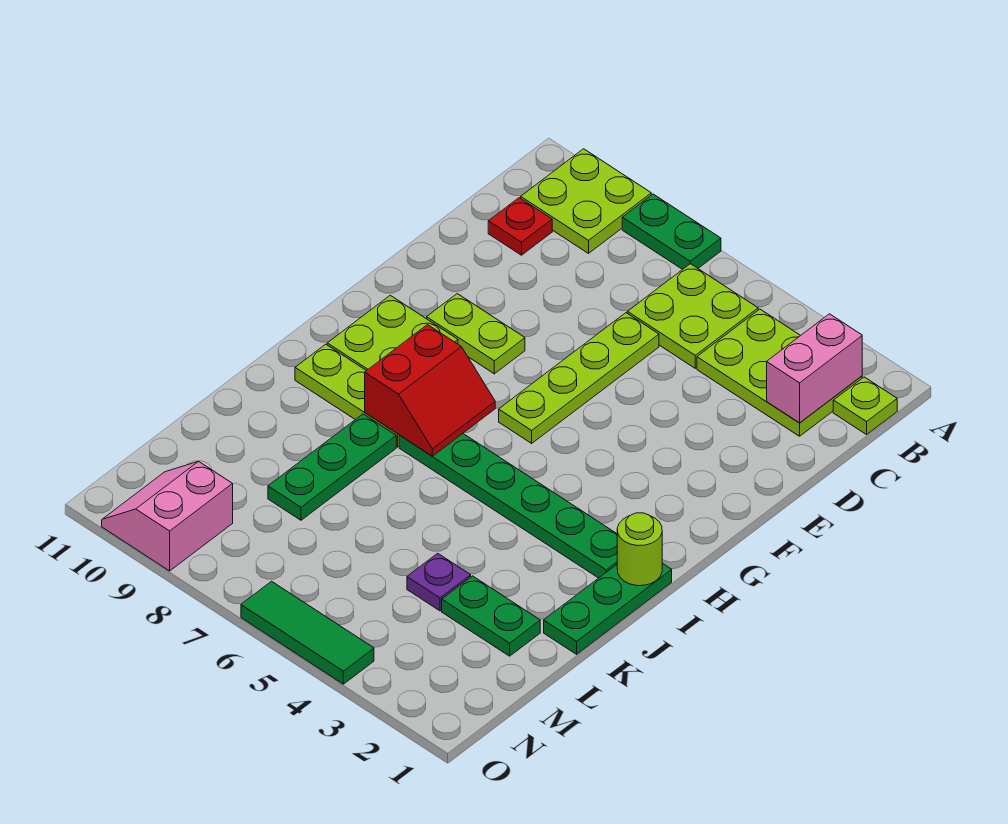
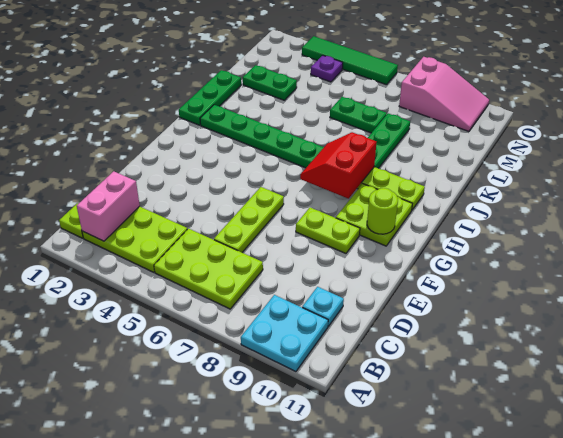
green plate A7:A8 level 1 -> green plate L6:L7 level 1
lime plate A9:B10 level 1 -> cyan plate A9:B10 level 1
lime plate B5:C6 level 1 -> lime plate B5:C7 level 1
red plate C10 level 1 -> cyan plate C10 level 1
lime plate D6:G6 level 1 -> lime plate D6:F6 level 1
lime round brick I1 level 2 -> lime round brick G10 level 2
purple plate L4 level 1 -> purple plate N4 level 1
pink slope N9:O10 level 1 top 9 -> pink slope N8:O10 level 1 top 8
green tile O4:O6 level 1 -> green tile O3:O6 level 1

